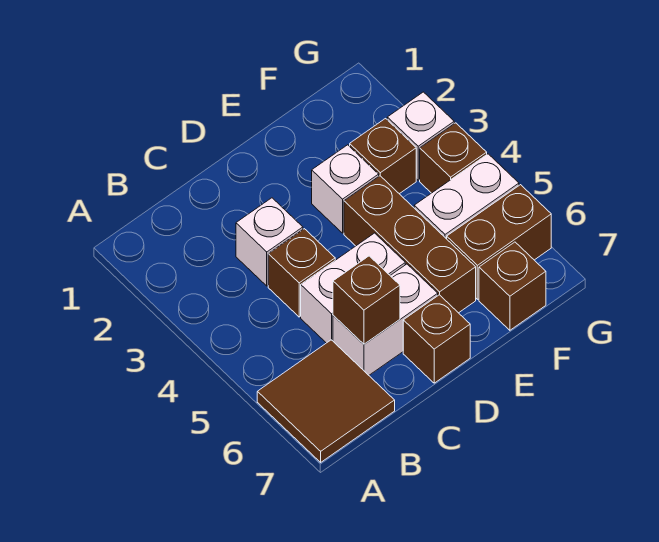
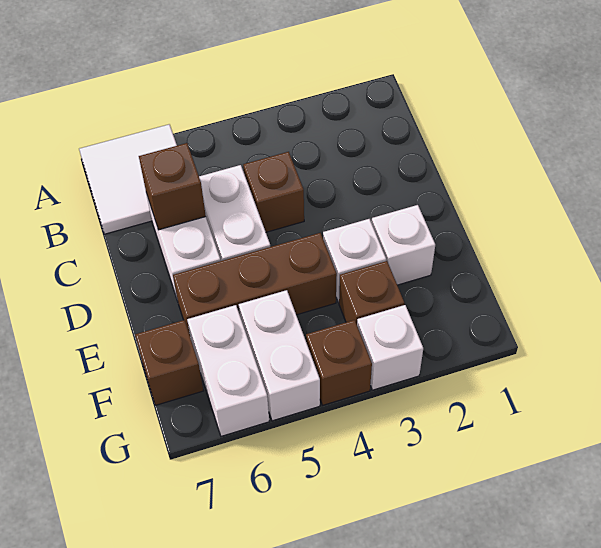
brown tile A6:B7 level 1 -> white tile A6:B7 level 1
white brick C3 level 1 -> white brick E2 level 1
brown brick D7 level 1 -> none
brown brick F6:G6 level 1 -> white brick F6:G6 level 1

